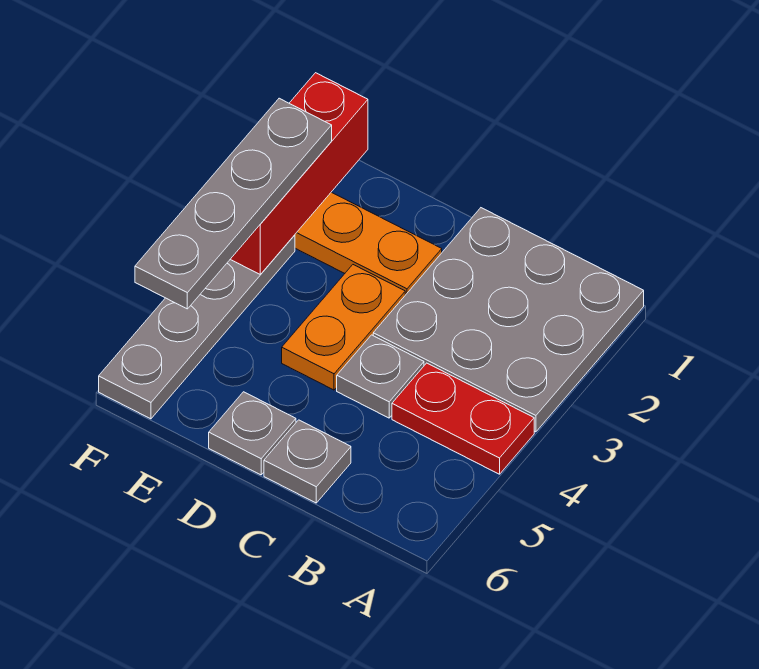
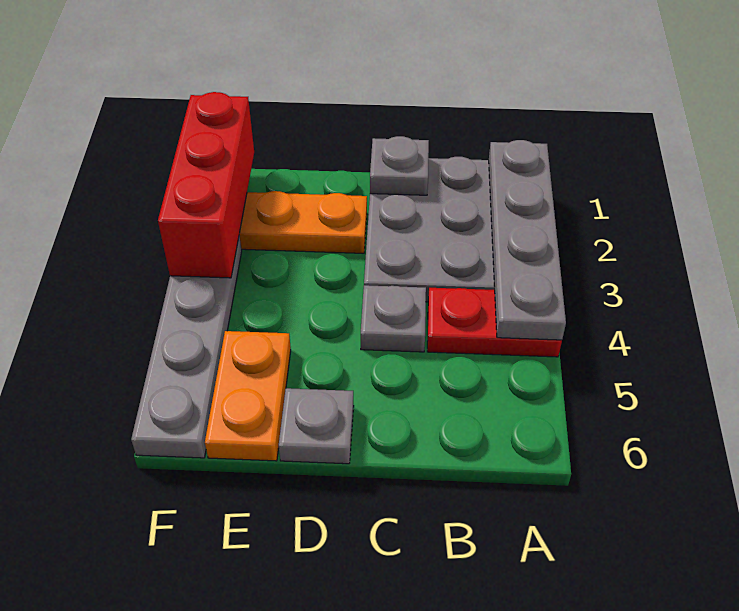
grey plate C6 level 1 -> grey plate C1 level 2
orange plate D3:D4 level 1 -> orange plate E5:E6 level 1
grey plate F2:F5 level 3 -> grey plate A1:A4 level 2

